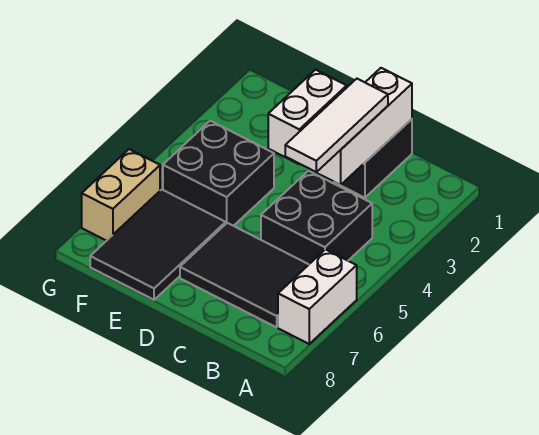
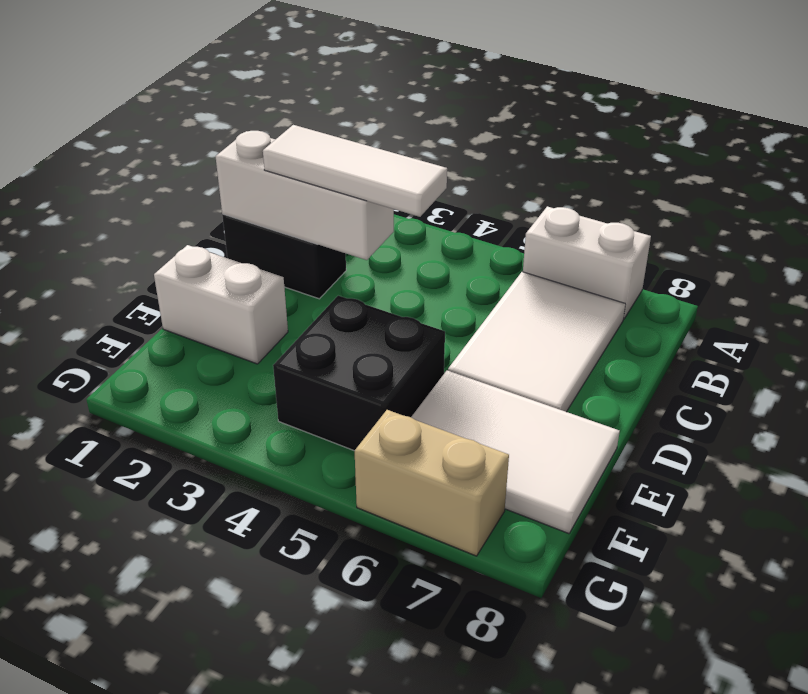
black brick B4:C5 level 1 -> none
black tile B6:D7 level 1 -> white tile B6:D7 level 1
black tile E6:F8 level 1 -> white tile E6:F8 level 1

